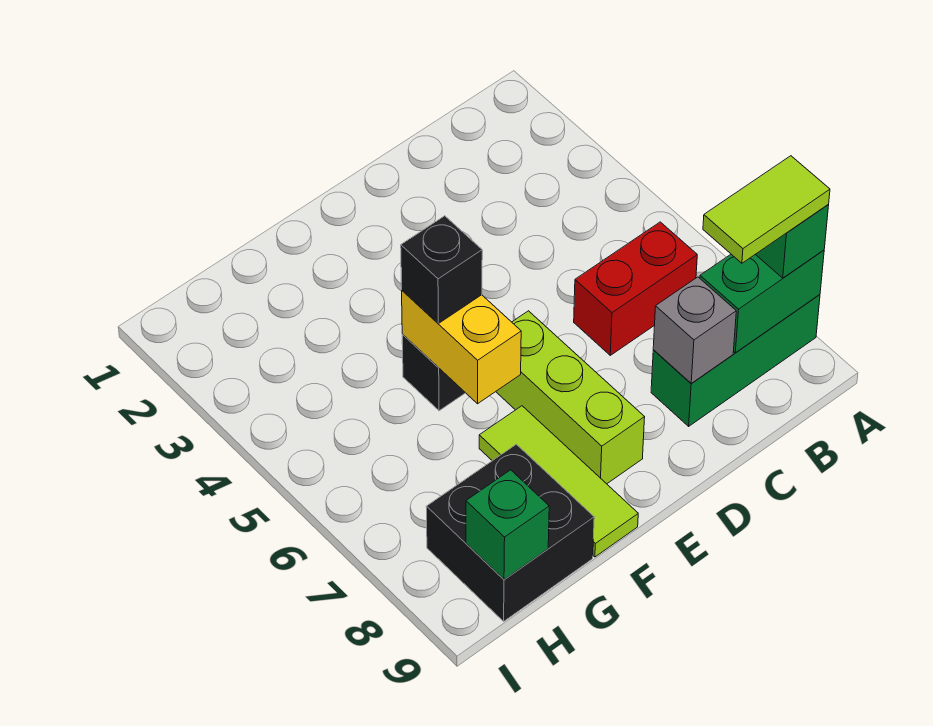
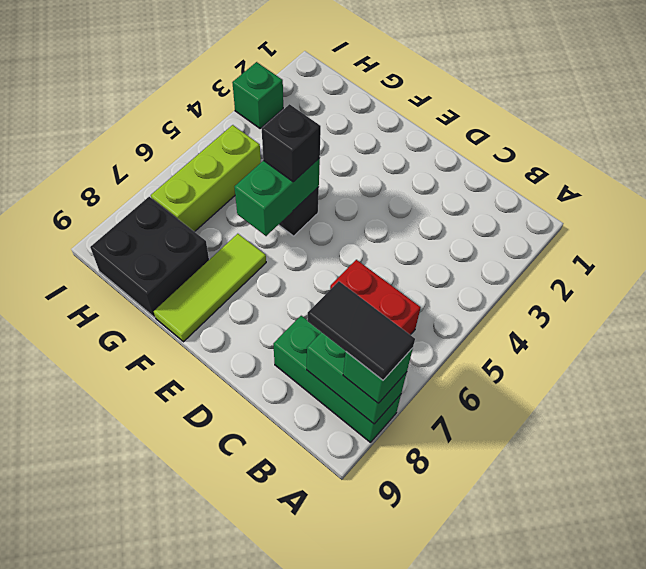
lime tile A8:B8 level 4 -> black tile A8:B8 level 4
grey brick C8 level 2 -> none
lime brick E6:E8 level 1 -> lime brick H5:H7 level 1
yellow brick F5:F6 level 2 -> green brick F5:F6 level 2
green brick H9 level 2 -> green brick I3 level 1

